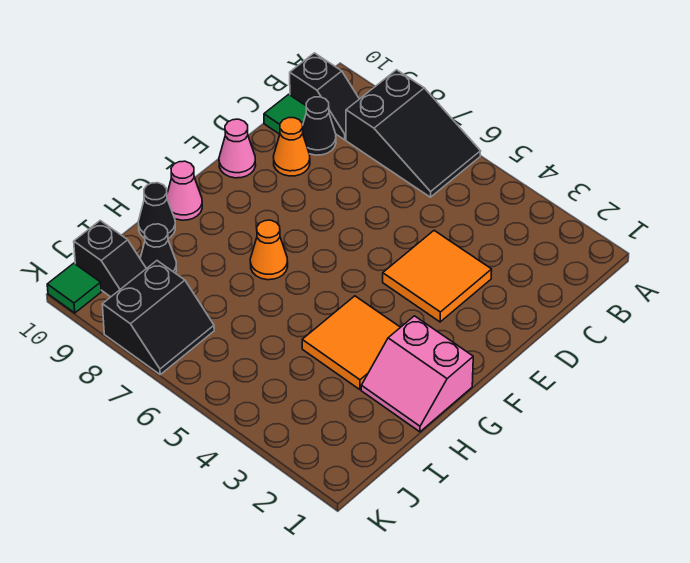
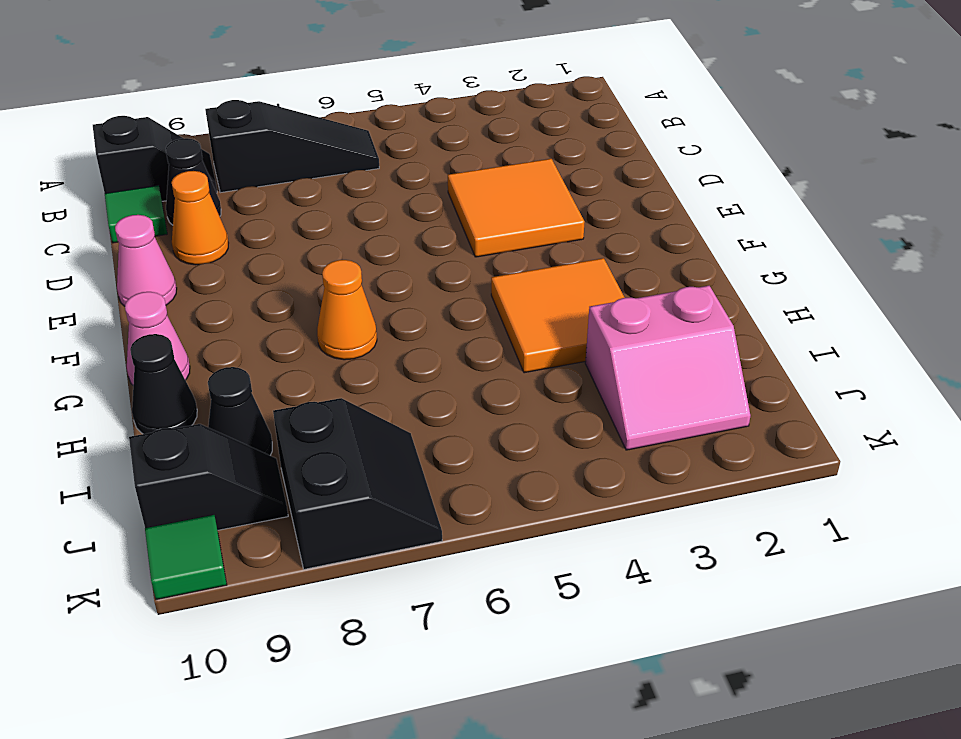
black slope A6:B8 level 1 top 8 -> black slope B6:B8 level 1 top 8
pink slope G1:H2 level 1 top G -> pink slope I2:J3 level 1 top I

